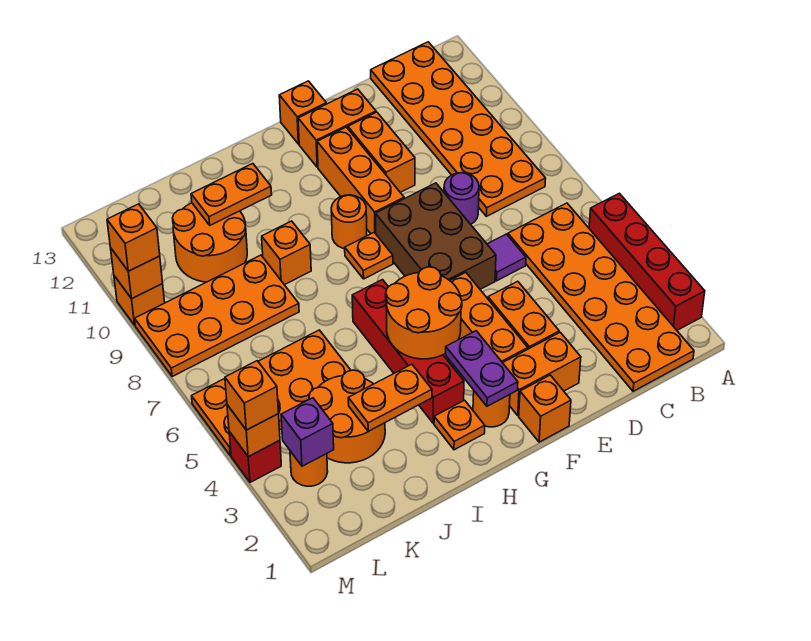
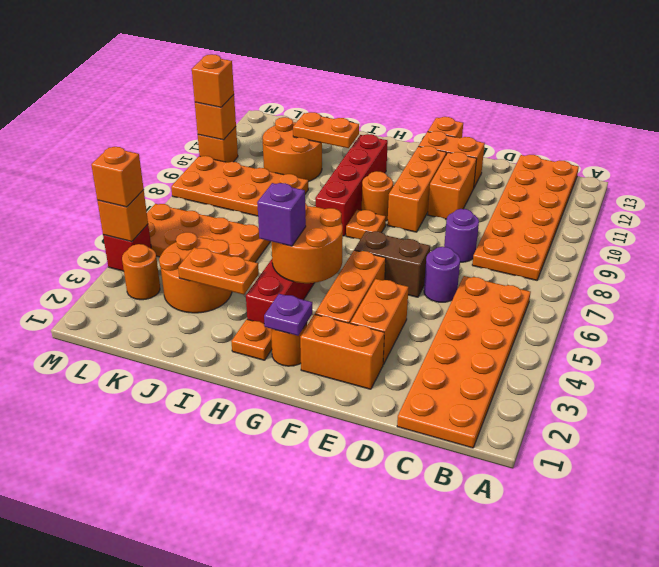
red brick A2:A5 level 1 -> red brick H8:H11 level 1
purple tile D6 level 1 -> purple round brick D6 level 1
brown brick E6:F8 level 1 -> brown brick E6:F6 level 1
orange brick F1 level 1 -> none
purple plate G2:G3 level 2 -> purple plate G2 level 2
orange brick I9 level 1 -> none
purple brick L3 level 2 -> purple brick H4 level 3

